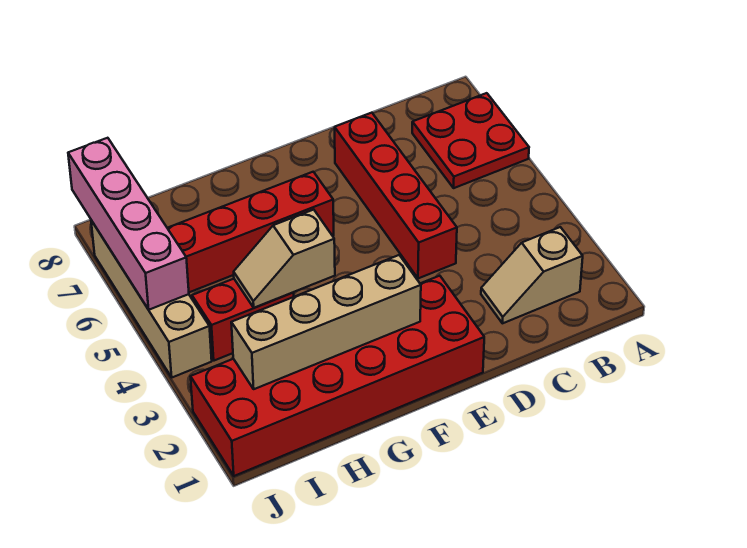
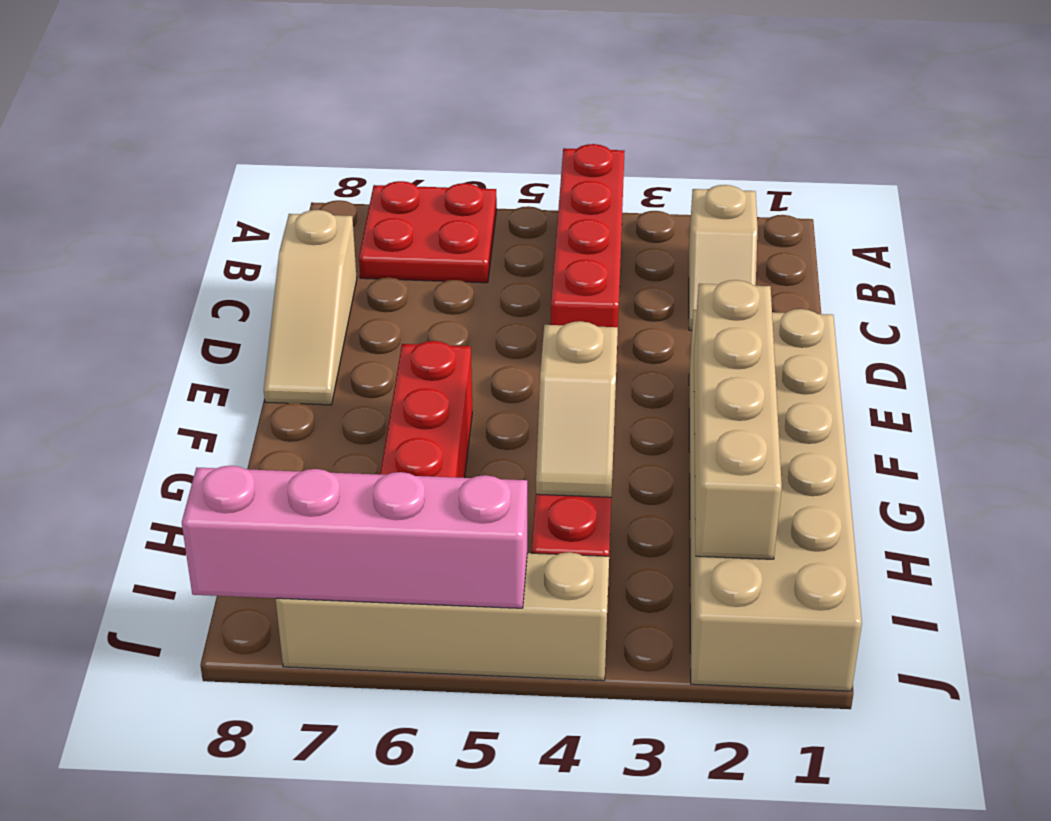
none -> tan slope C8:E8 level 1 top C
red brick D4:D7 level 1 -> red brick A4:D4 level 1
red brick E1:J2 level 1 -> tan brick E1:J2 level 1

